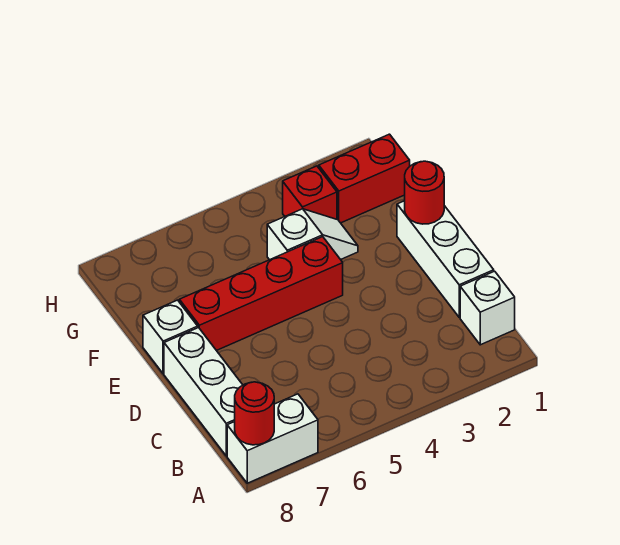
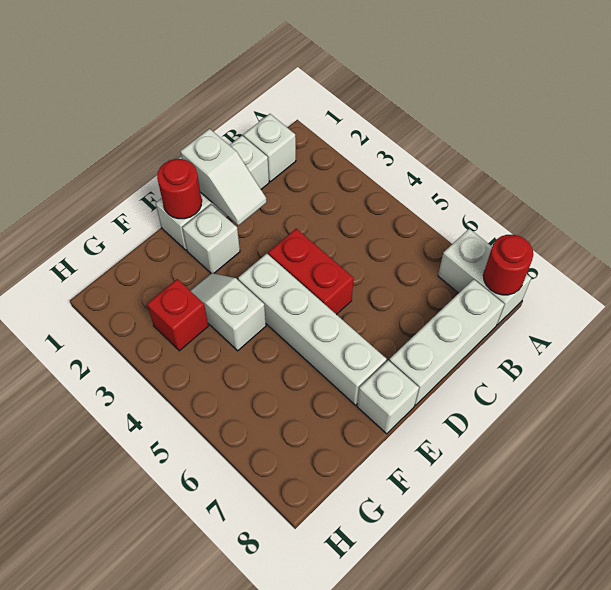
none -> white slope D1:D2 level 2 top 1
none -> white brick E2 level 1
red brick E4:E7 level 1 -> white brick E4:E7 level 1
red brick G1:G2 level 1 -> red brick D4:D5 level 1

